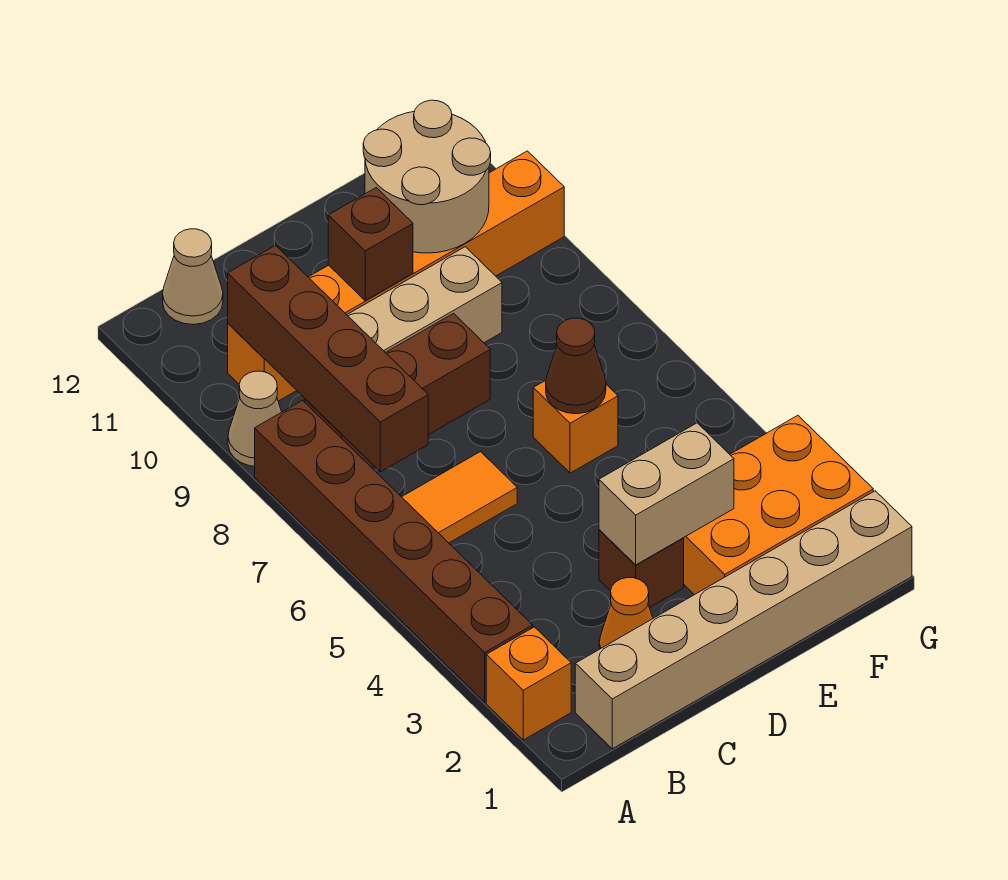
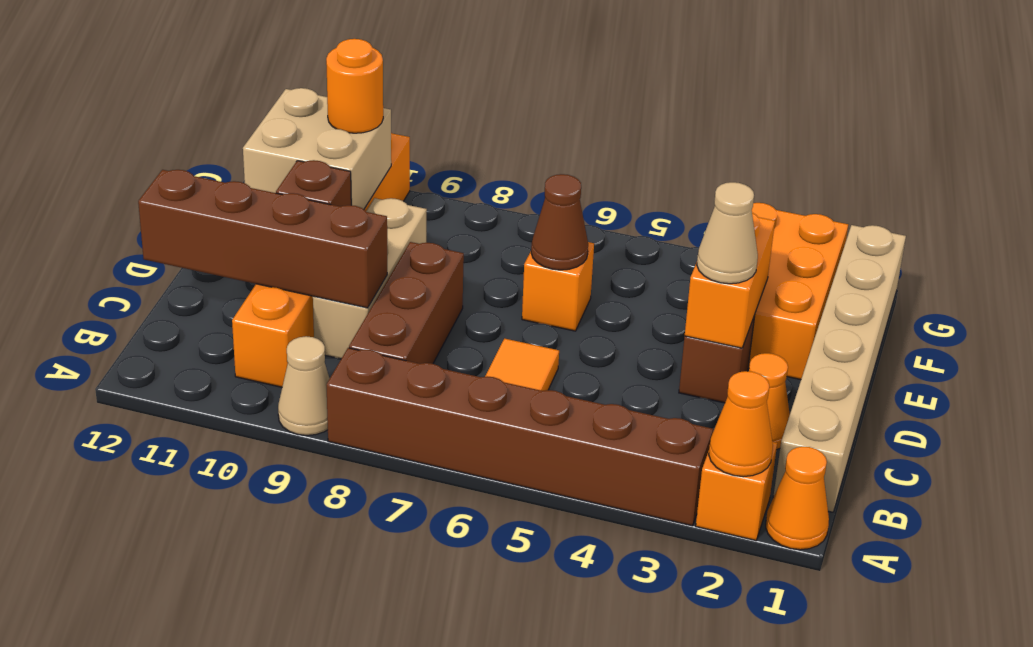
none -> orange cone A1 level 1
none -> orange cone A2 level 2
brown brick B7:B10 level 2 -> brown brick C9:C12 level 2
tan cone B12 level 1 -> tan cone D3 level 3
tan brick D3:E3 level 2 -> orange brick D3:E3 level 2
tan round brick E10:F11 level 2 -> tan brick E10:F11 level 2
none -> orange round brick F10 level 3

